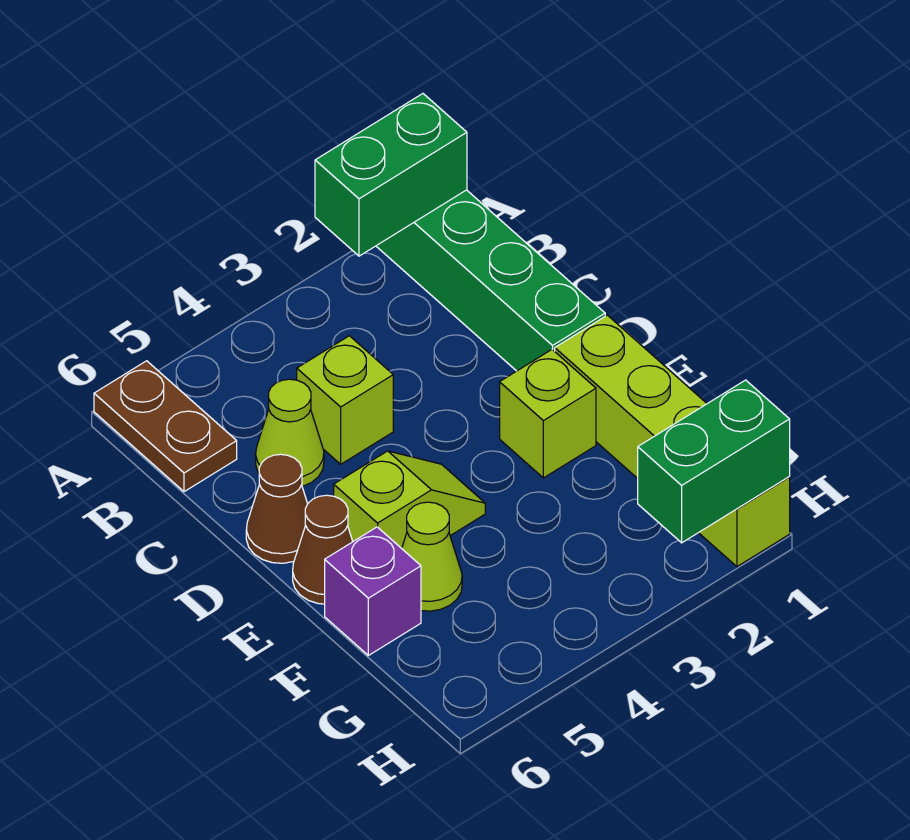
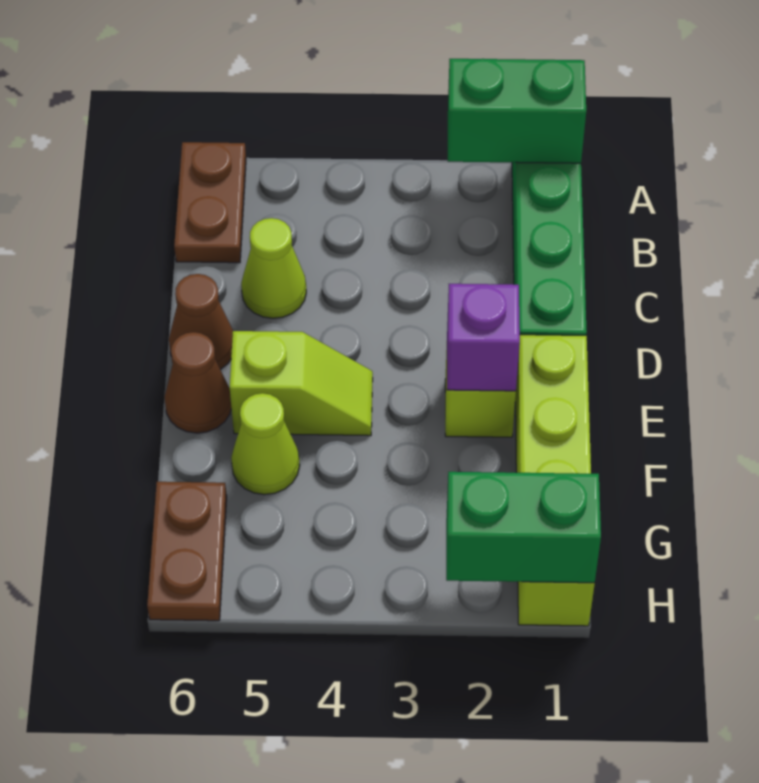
lime brick C4 level 1 -> none
purple brick F6 level 1 -> purple brick E2 level 2
none -> brown plate G6:H6 level 1

